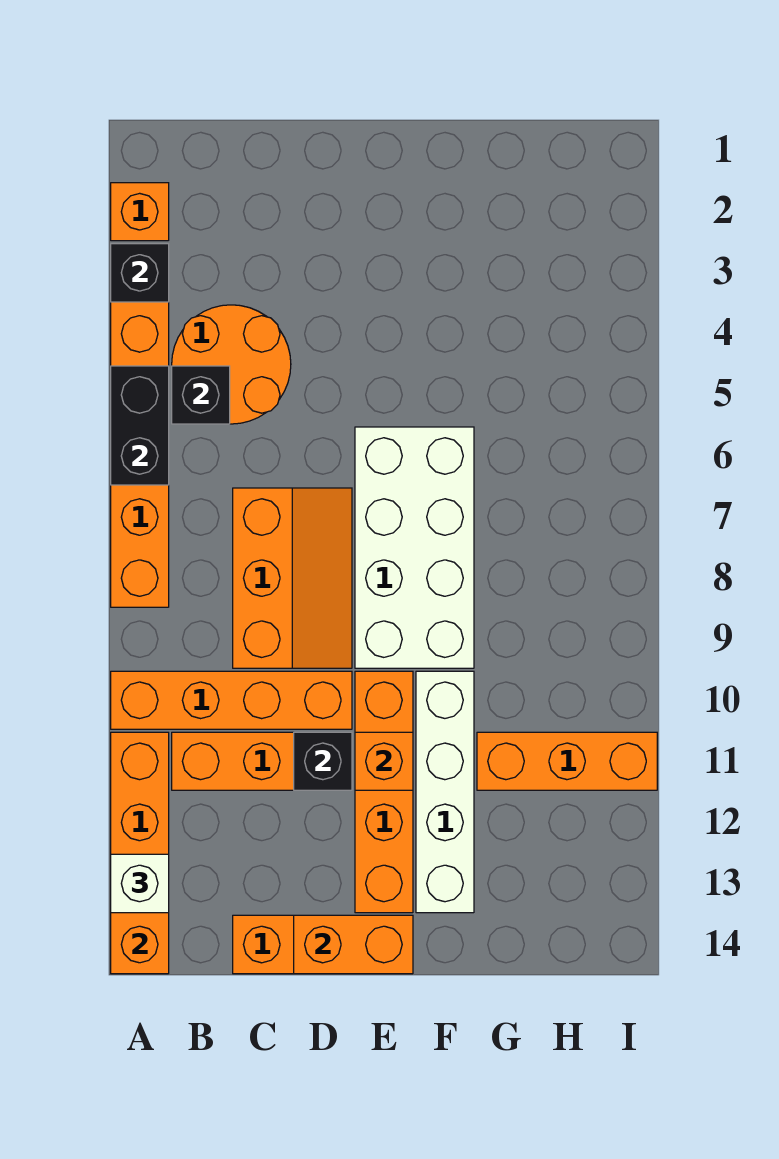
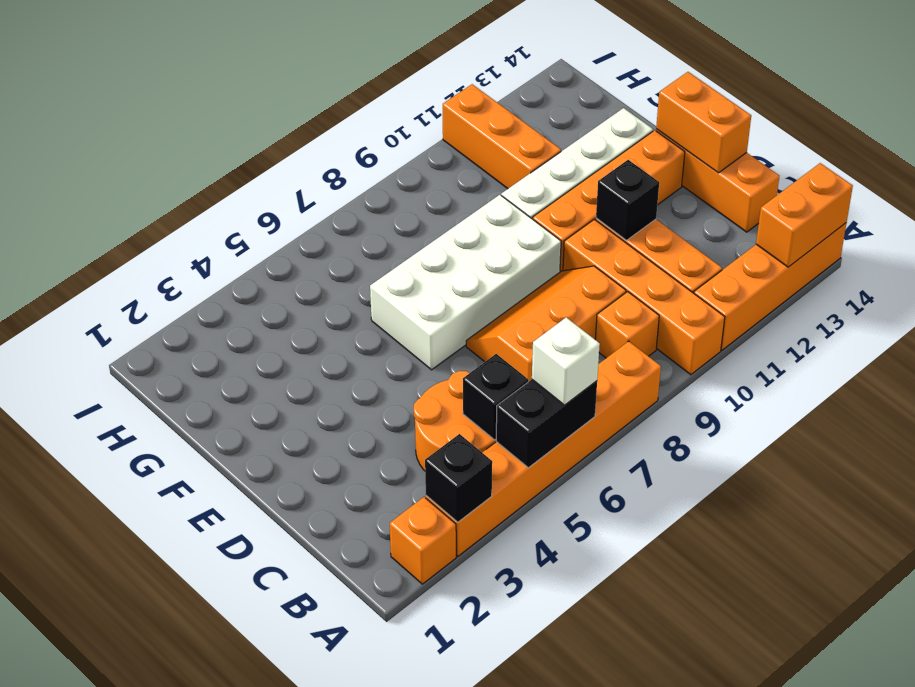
white brick A13 level 3 -> white brick A6 level 3
orange brick E11 level 2 -> orange brick B9 level 1

